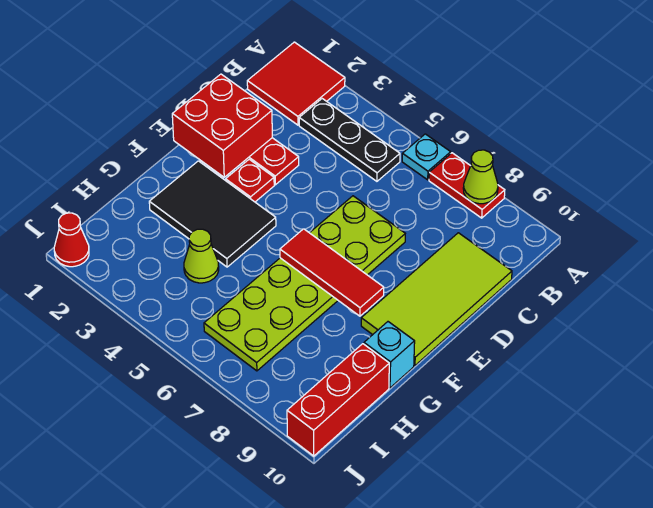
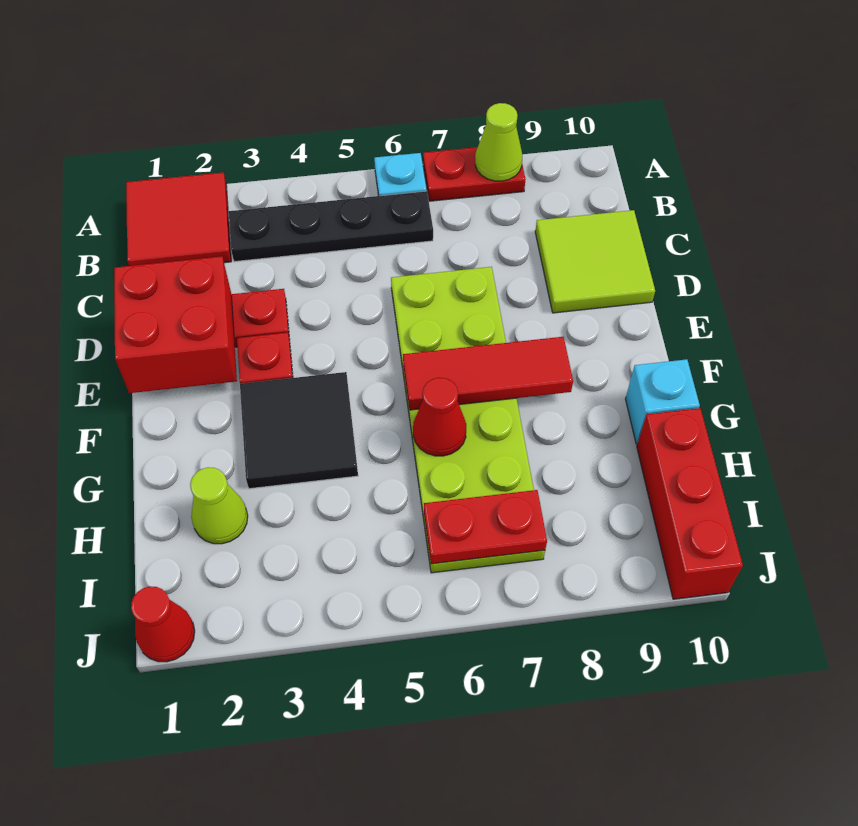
black plate B3:B5 level 1 -> black plate B3:B6 level 1
lime tile C9:F10 level 1 -> lime tile C9:D10 level 1
black tile F2:G4 level 1 -> black tile F3:G4 level 1
none -> red cone G6 level 2
lime cone H4 level 1 -> lime cone H2 level 1
none -> red plate I6:I7 level 2

